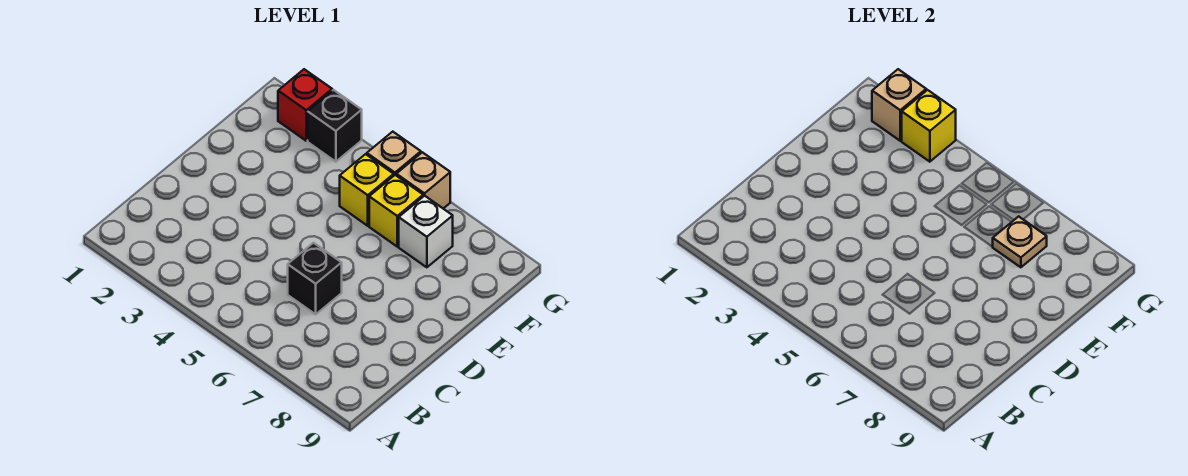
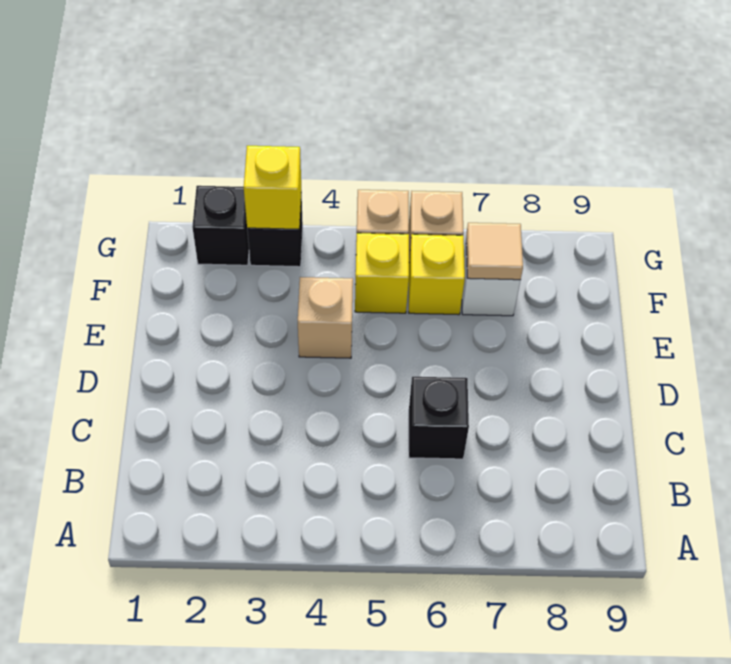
tan plate F7 level 2 -> tan tile F7 level 2
red brick G2 level 1 -> black brick G2 level 1
tan brick G2 level 2 -> tan brick E4 level 1

